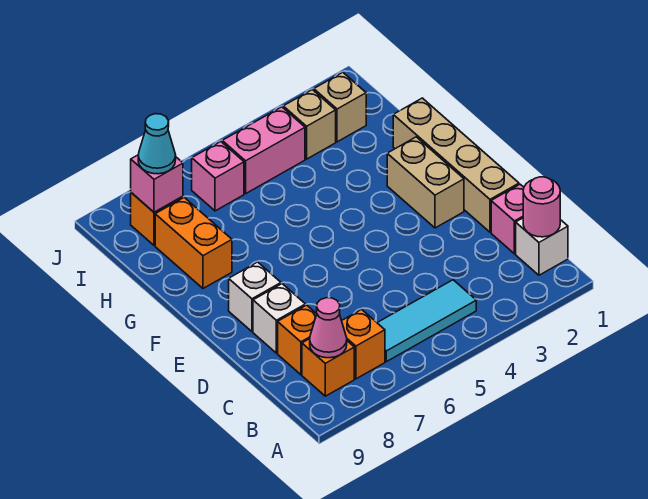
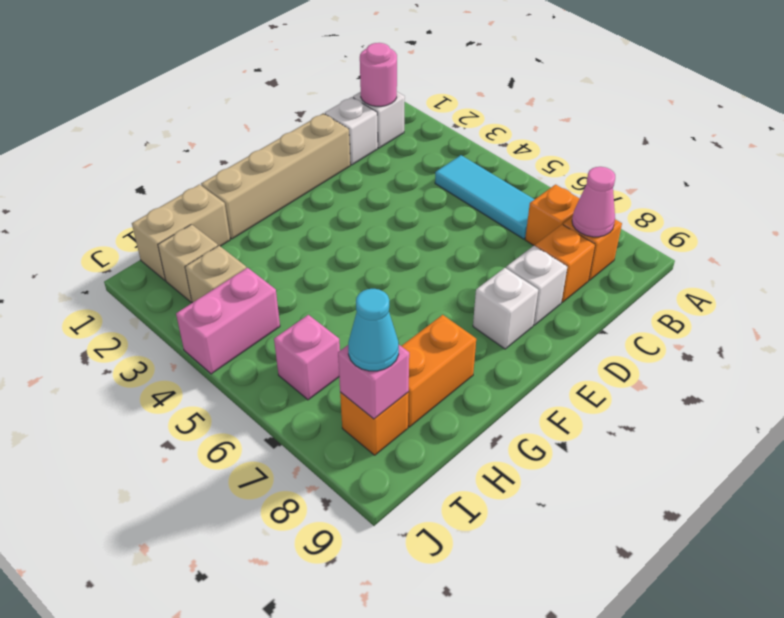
pink brick C1 level 1 -> white brick C1 level 1
tan brick E2:F2 level 1 -> tan brick H1:I1 level 1
pink brick I4:I5 level 1 -> pink brick I4:J4 level 1

